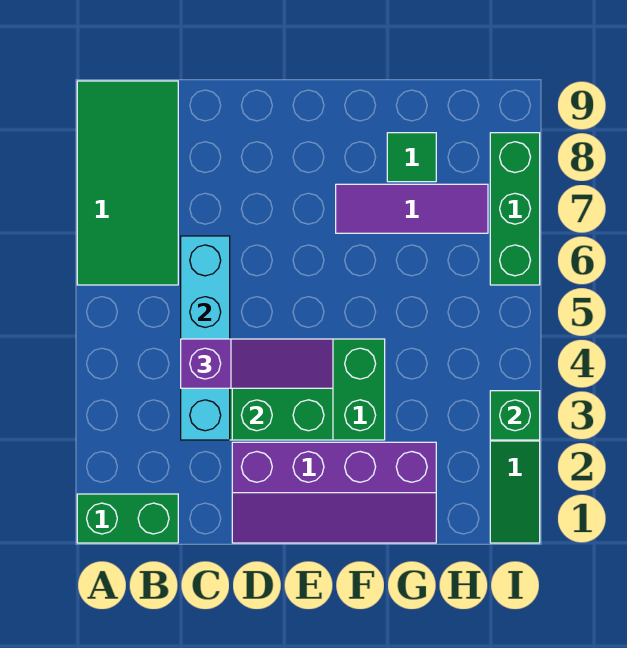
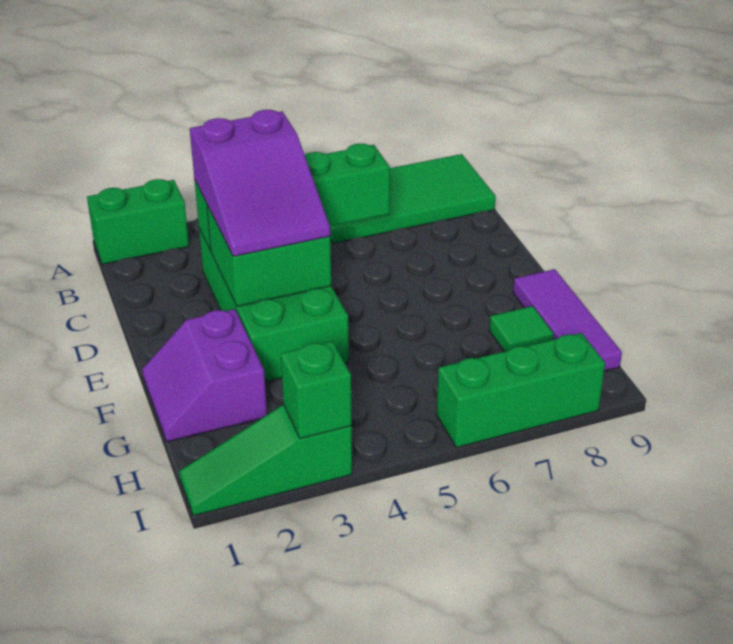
green brick A1:B1 level 1 -> green brick A1:A2 level 1
cyan brick C3:C6 level 2 -> green brick C3:C6 level 2
purple slope C4:E4 level 3 top C -> purple slope C3:E4 level 3 top C
purple slope D1:G2 level 1 top 2 -> purple slope F1:G2 level 1 top 2
purple tile F7:H7 level 1 -> purple tile F9:H9 level 1

